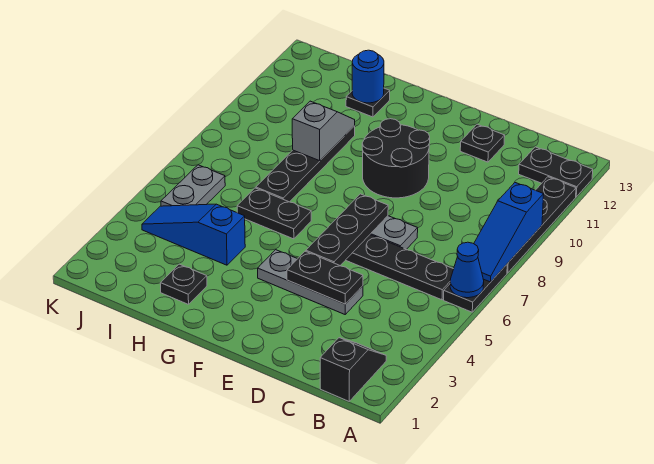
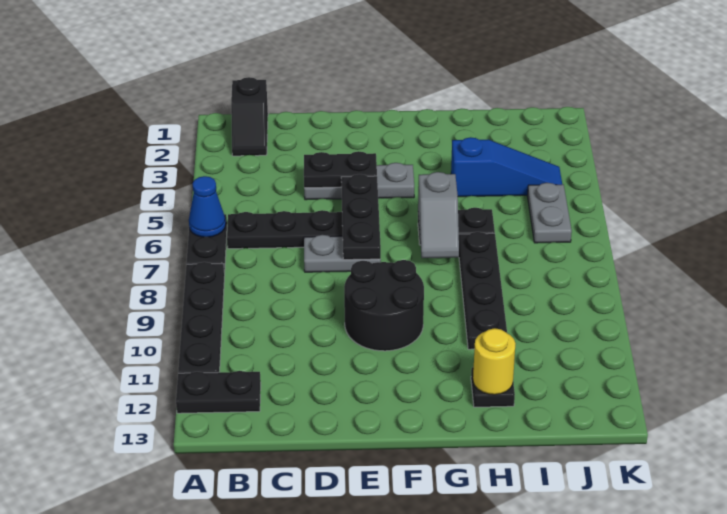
blue slope A7:A9 level 2 top 9 -> none
black plate D12 level 1 -> none
black plate H2 level 1 -> none
grey slope H9:H10 level 2 top 9 -> grey slope G6:G7 level 2 top 6
blue round brick H12 level 2 -> yellow round brick H12 level 2

